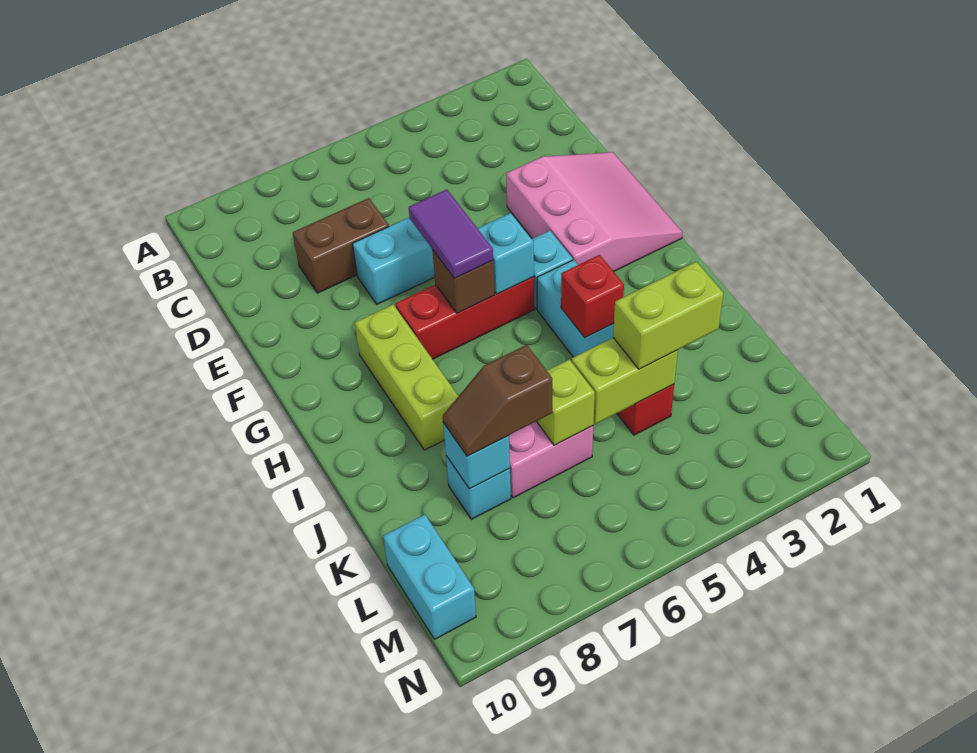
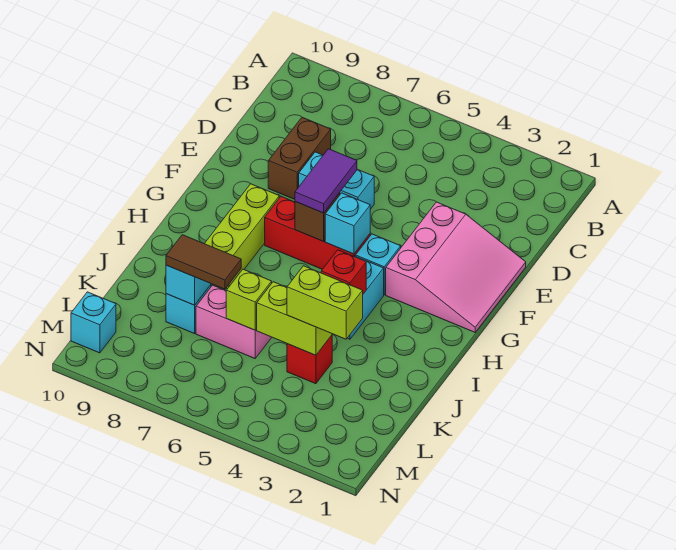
brown brick D7:D8 level 1 -> brown brick D8:E8 level 1
brown slope K7:K8 level 3 top 7 -> brown tile K7:K8 level 3
cyan brick L10:M10 level 1 -> cyan brick M10 level 1

